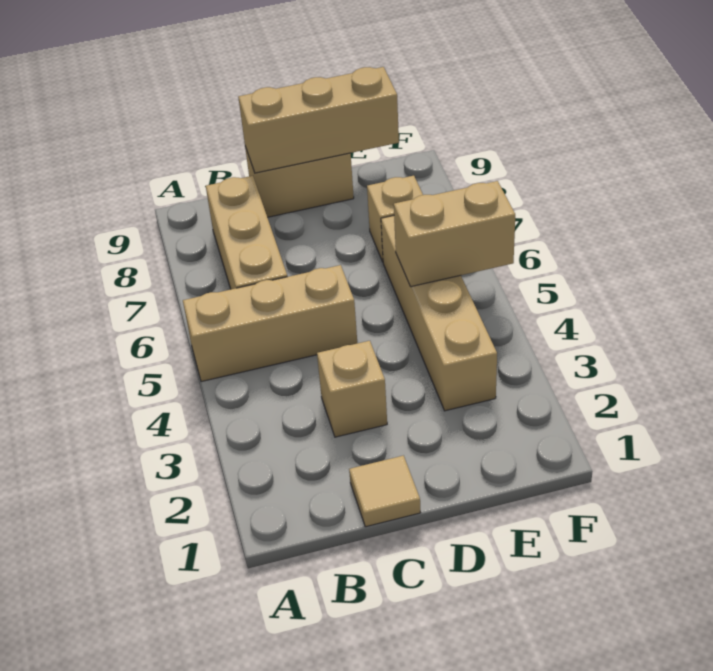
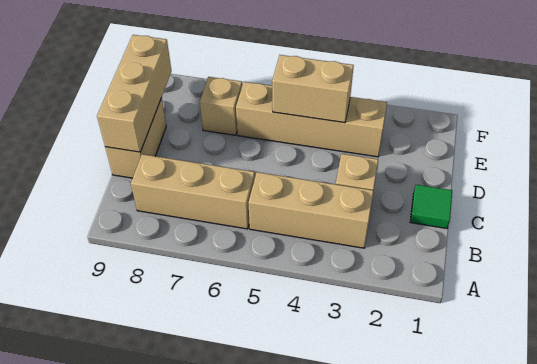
tan brick A5:C5 level 1 -> tan brick B3:B5 level 1
tan tile C1 level 1 -> green tile C1 level 1
tan brick E5:F5 level 2 -> tan brick E4:E5 level 2

